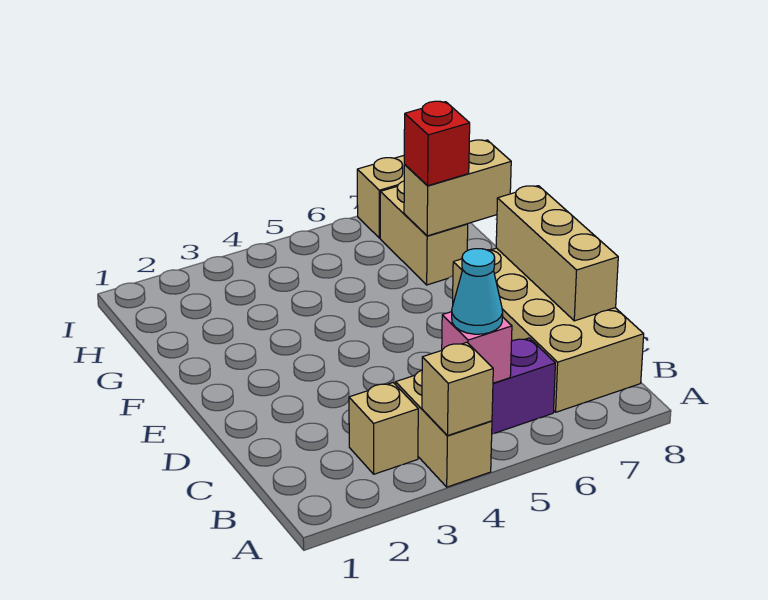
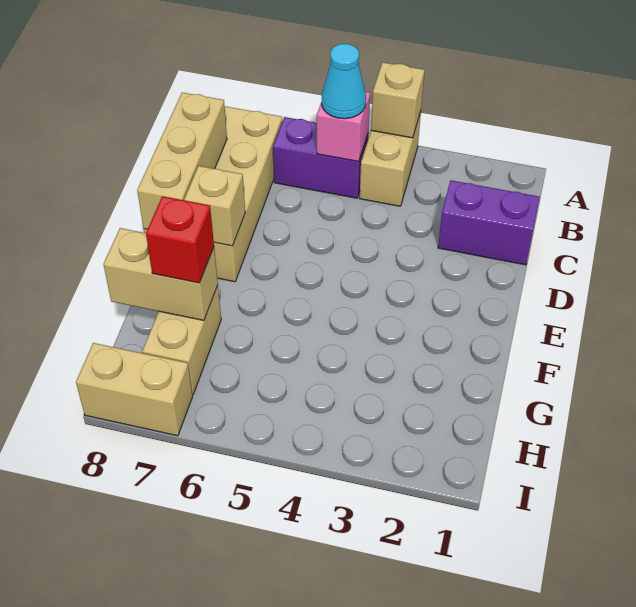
tan brick B3 level 1 -> tan brick E7 level 2
none -> purple brick C1:C2 level 1

